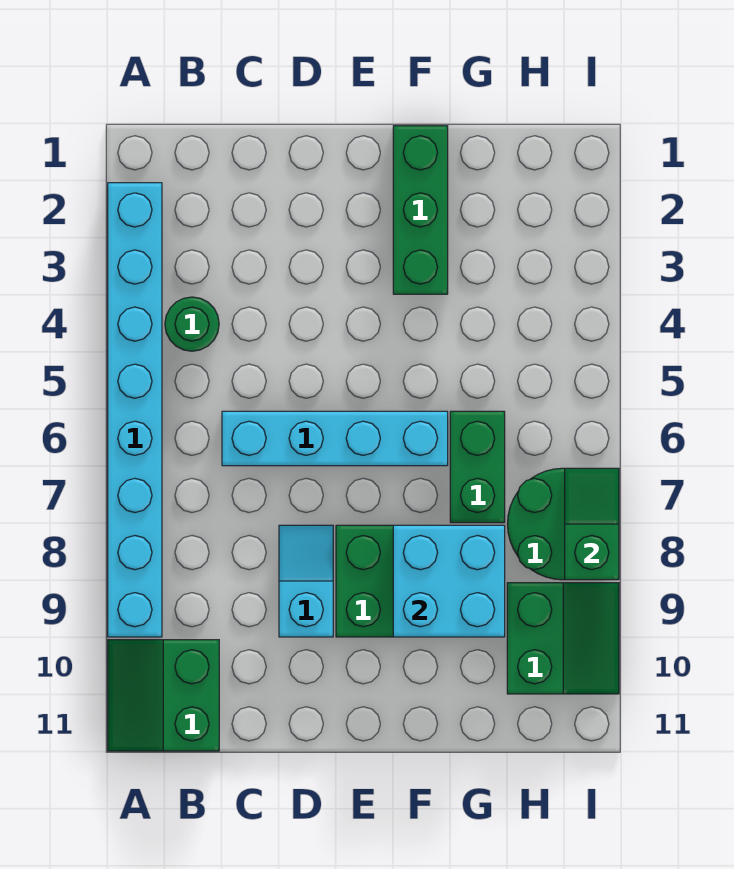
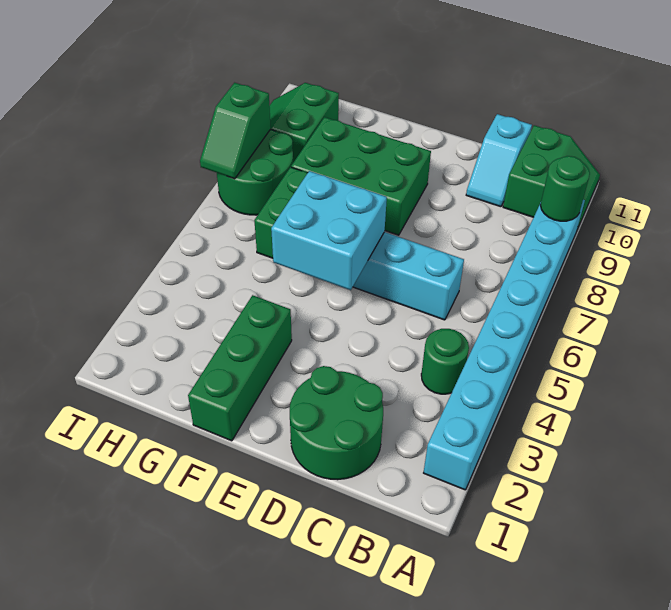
none -> green round brick A9 level 2
none -> green round brick C1:D2 level 1
cyan slope D8:D9 level 1 top 9 -> cyan slope C10:C11 level 1 top 11
cyan brick F8:G9 level 2 -> cyan brick E5:F6 level 2

